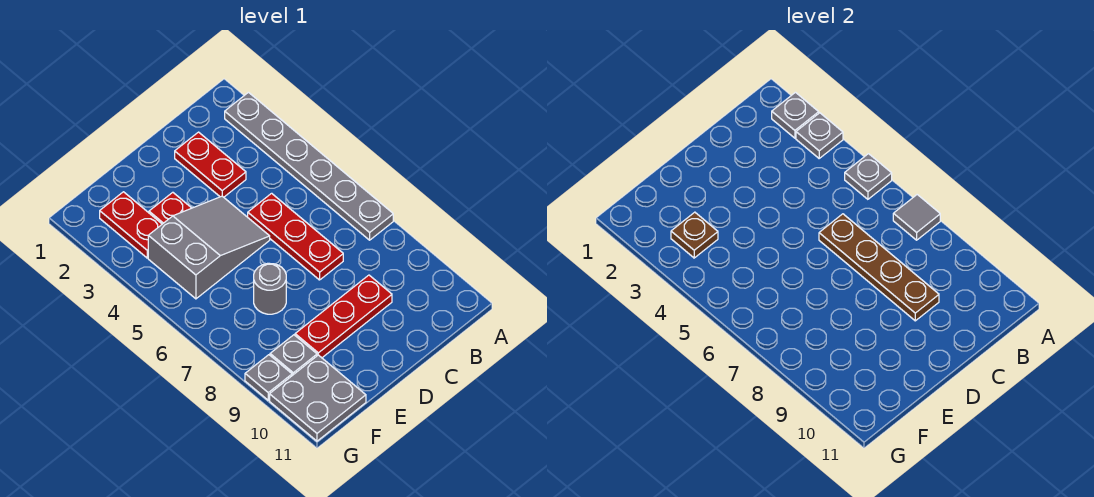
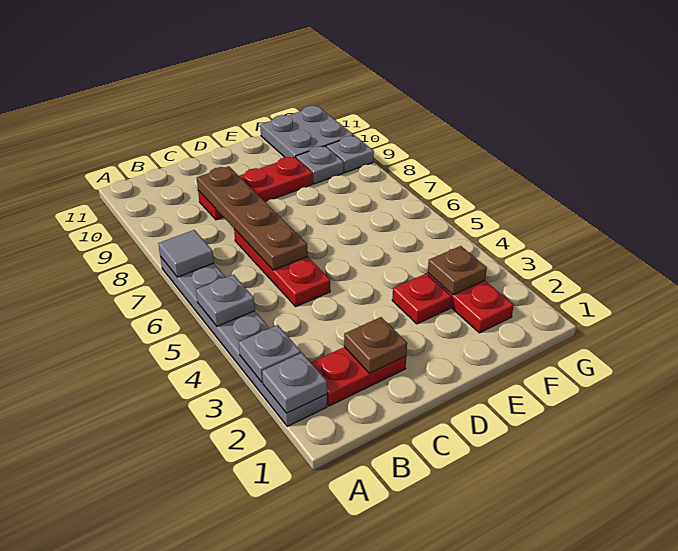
red plate C2:C3 level 1 -> red plate B2:C2 level 1
none -> brown plate C2 level 2
grey slope D4:F5 level 1 top F -> none
grey round brick E7 level 1 -> none

